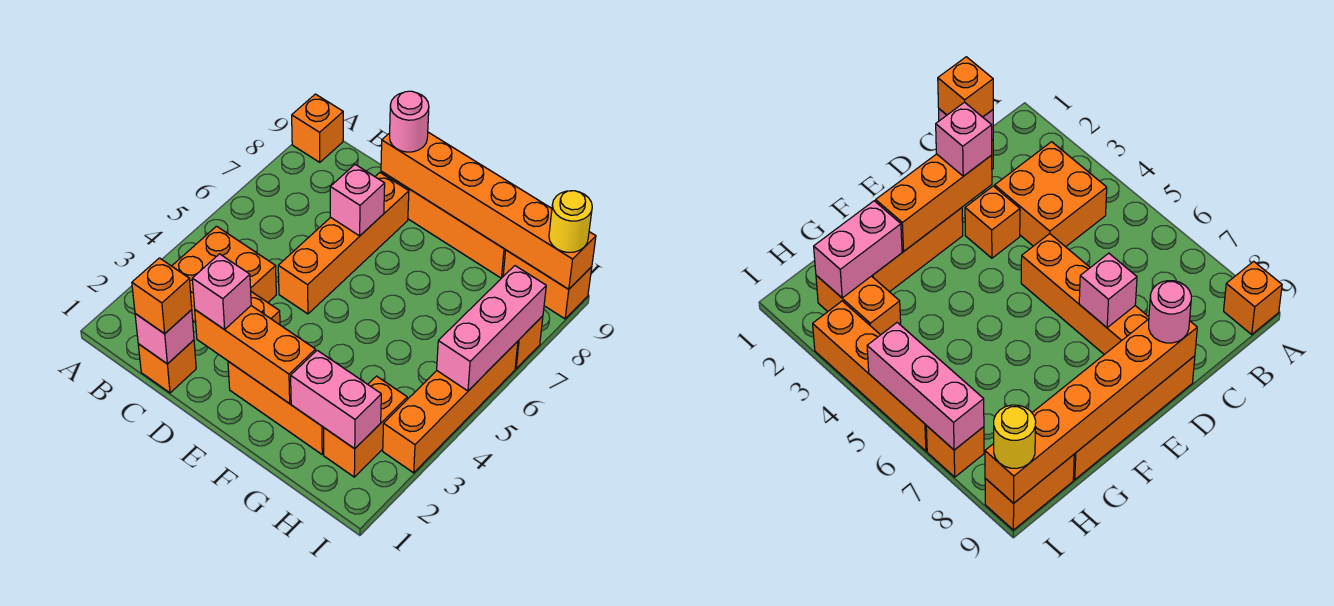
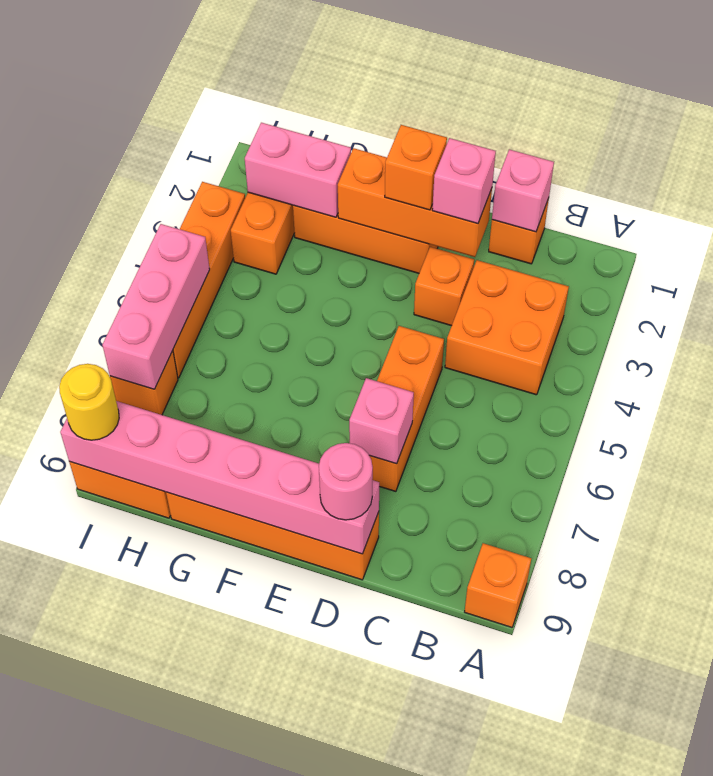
orange brick C1 level 3 -> orange brick E2 level 3
orange brick D5:D8 level 1 -> orange brick D5:D7 level 1
orange brick D9:I9 level 2 -> pink brick D9:I9 level 2

